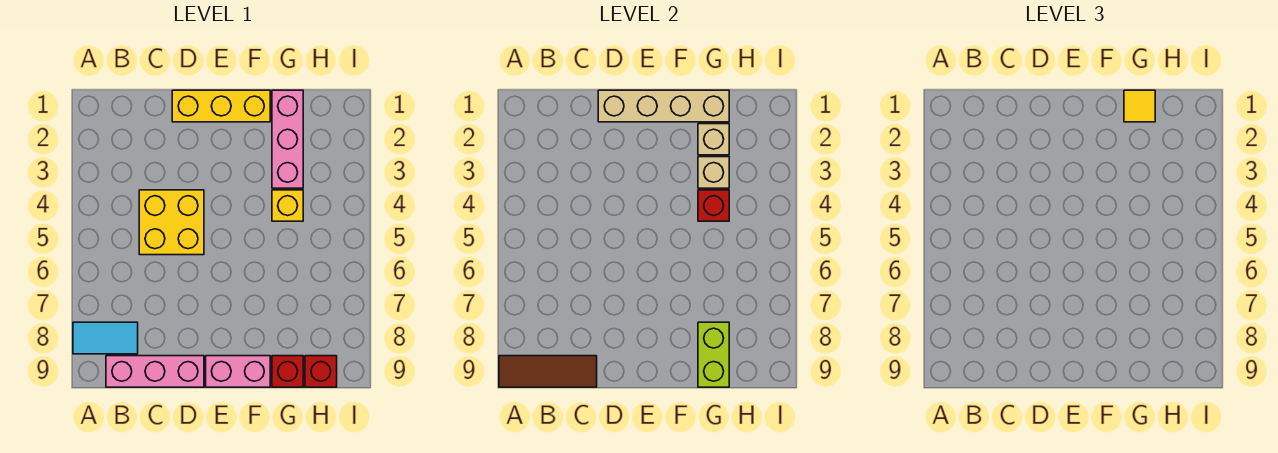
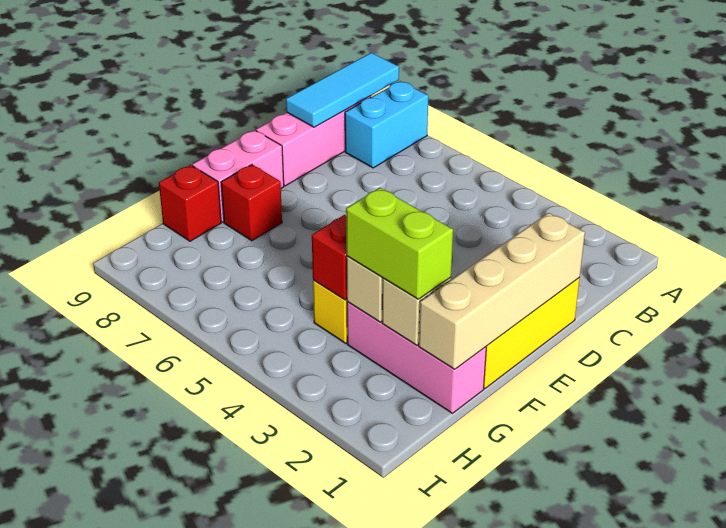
cyan tile A8:B8 level 1 -> cyan brick A8:B8 level 1
brown tile A9:C9 level 2 -> cyan tile A9:C9 level 2
yellow brick C4:D5 level 1 -> none
yellow tile G1 level 3 -> none
lime brick G8:G9 level 2 -> lime brick G2:G3 level 3
red brick H9 level 1 -> red brick F8 level 1

